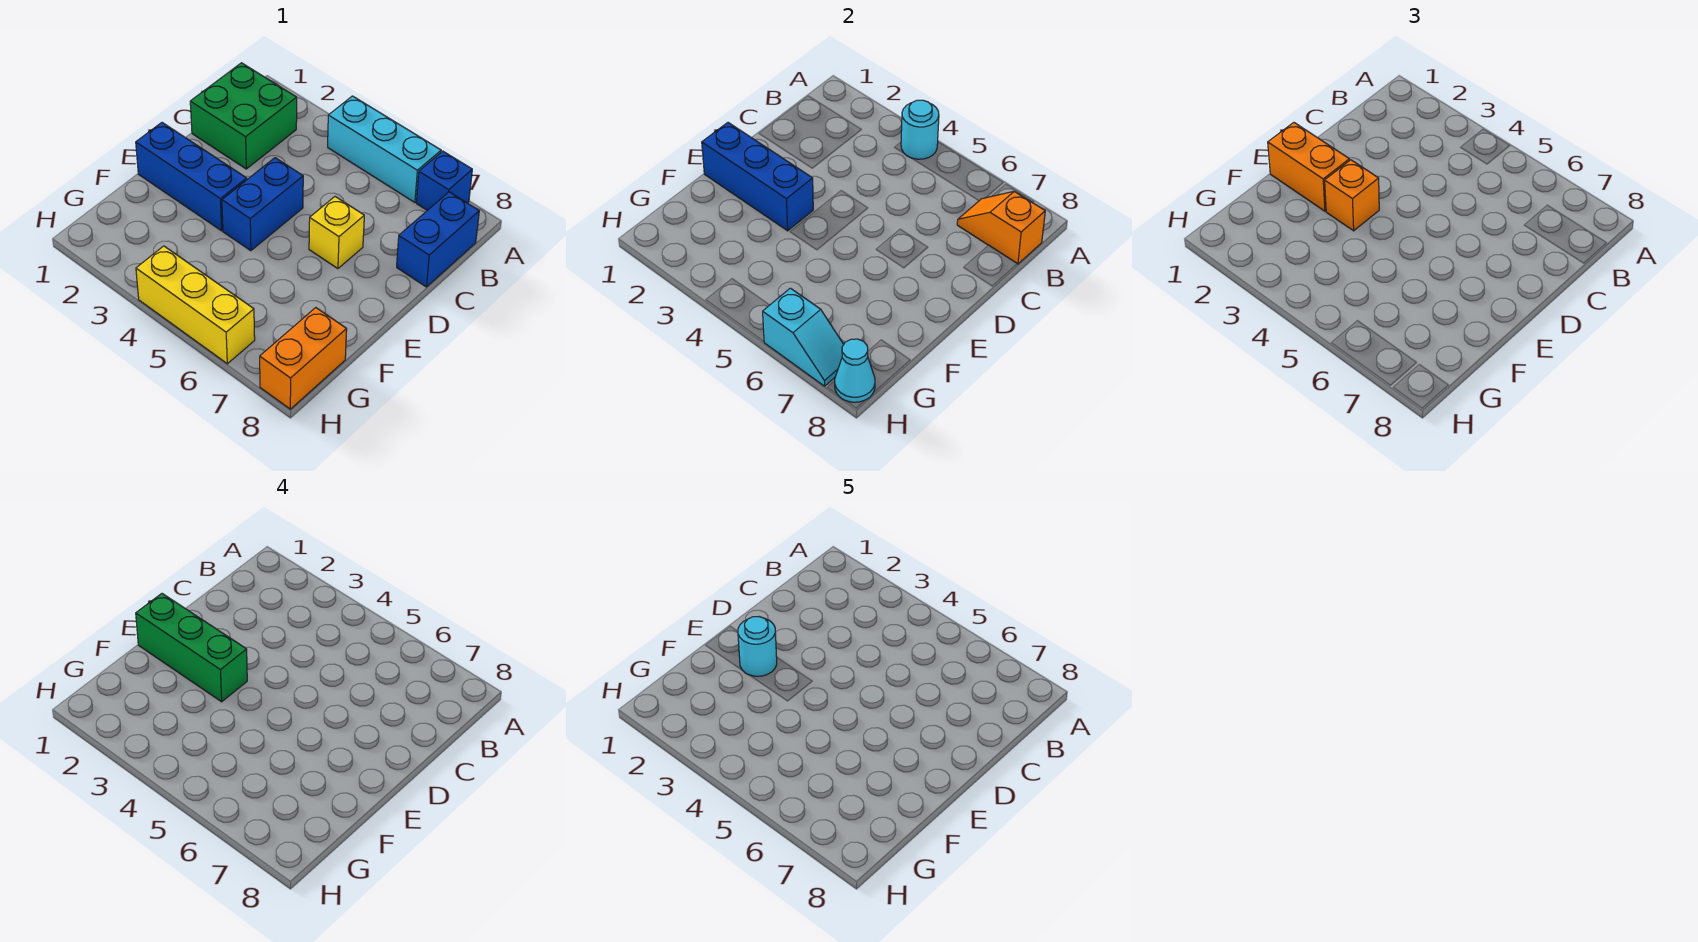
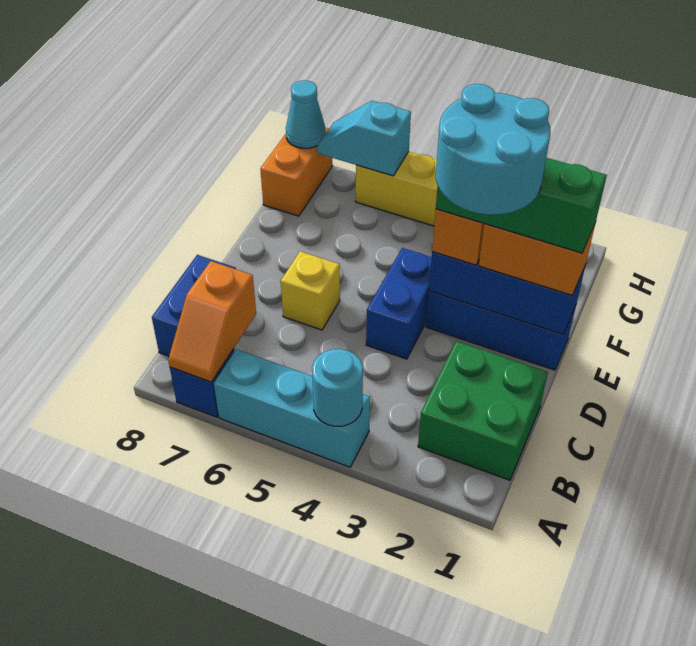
orange slope B7:B8 level 2 top 8 -> orange slope A7:B7 level 2 top B
cyan round brick E2 level 5 -> cyan round brick D2:E3 level 5

